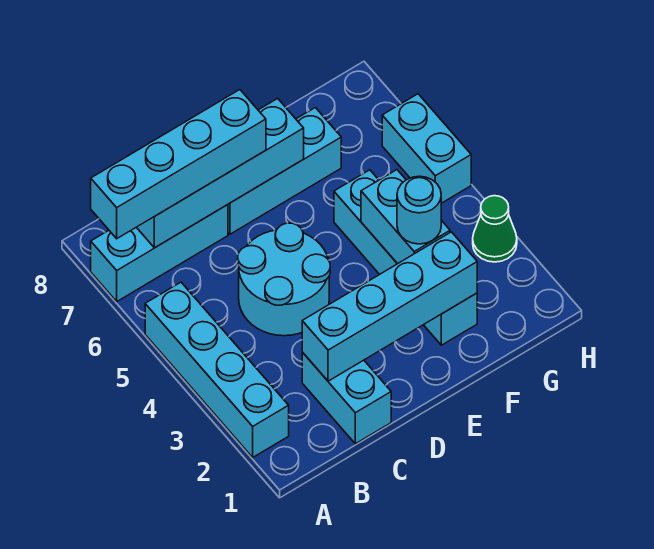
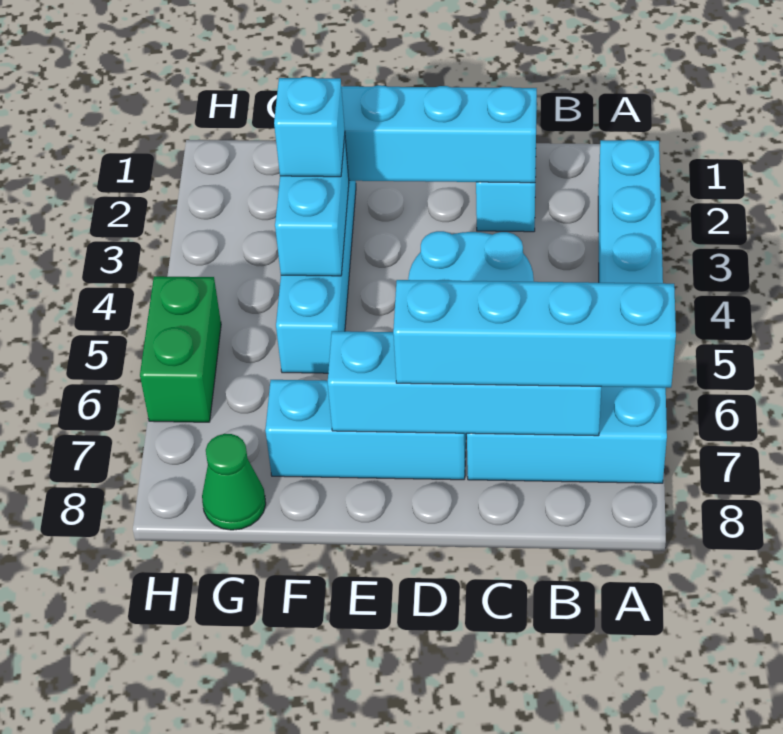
cyan round brick F3 level 3 -> cyan brick F3 level 3
green cone H3 level 1 -> green cone G8 level 1
cyan brick H5:H6 level 1 -> green brick H5:H6 level 1

